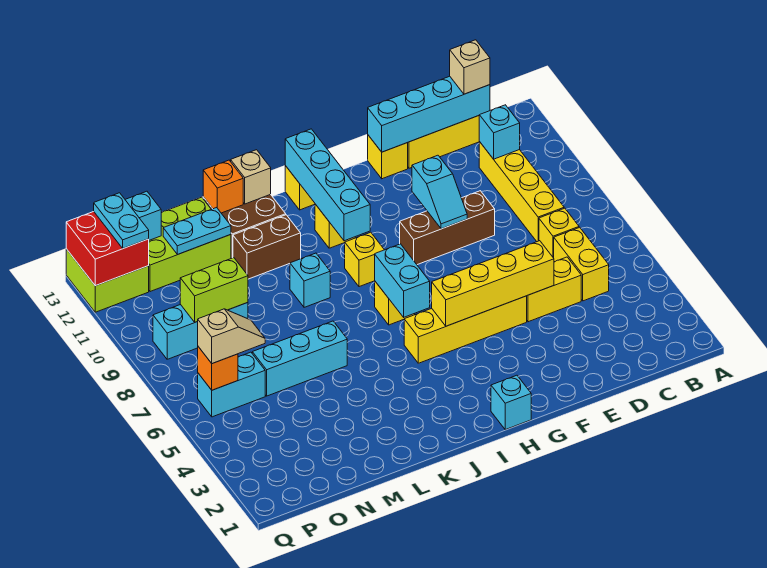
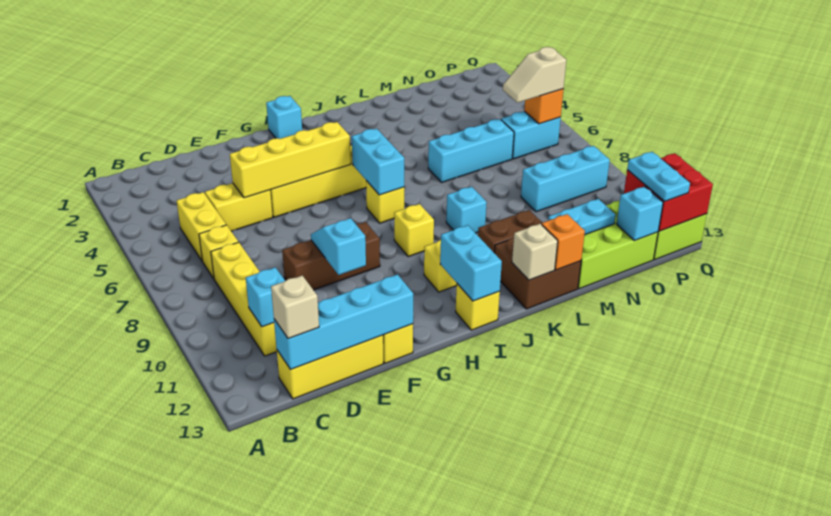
cyan brick I10:I13 level 2 -> cyan brick I12:I13 level 2
lime brick N9:O9 level 2 -> none

